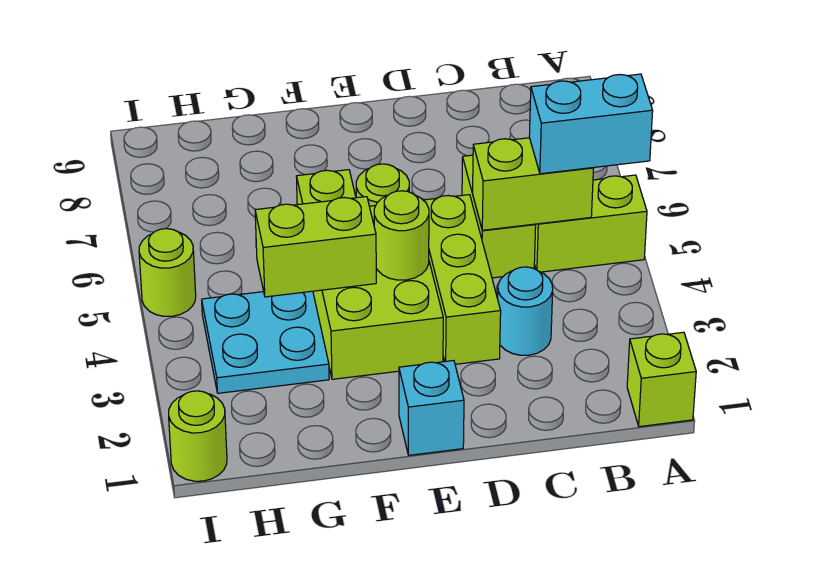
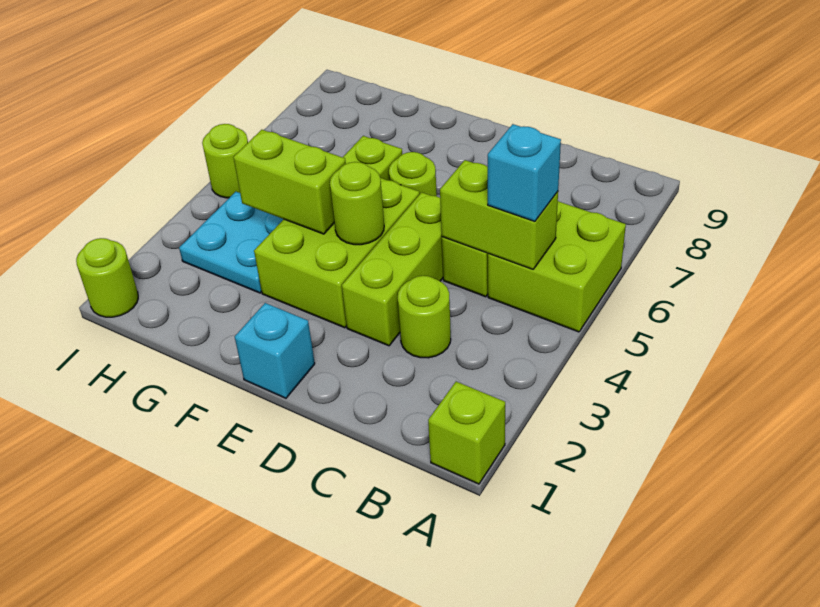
lime brick A5:B5 level 1 -> lime brick A5:B6 level 1
cyan brick A5:B5 level 3 -> cyan brick B5 level 3
cyan round brick C3 level 1 -> lime round brick C3 level 1

